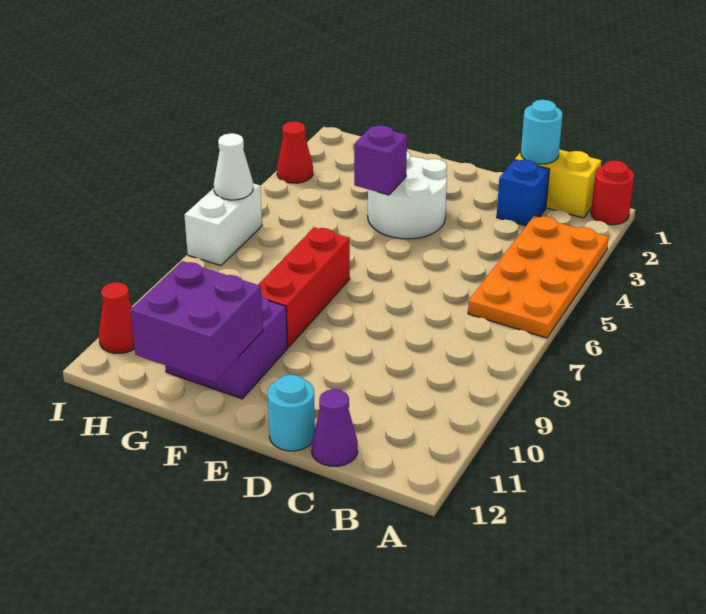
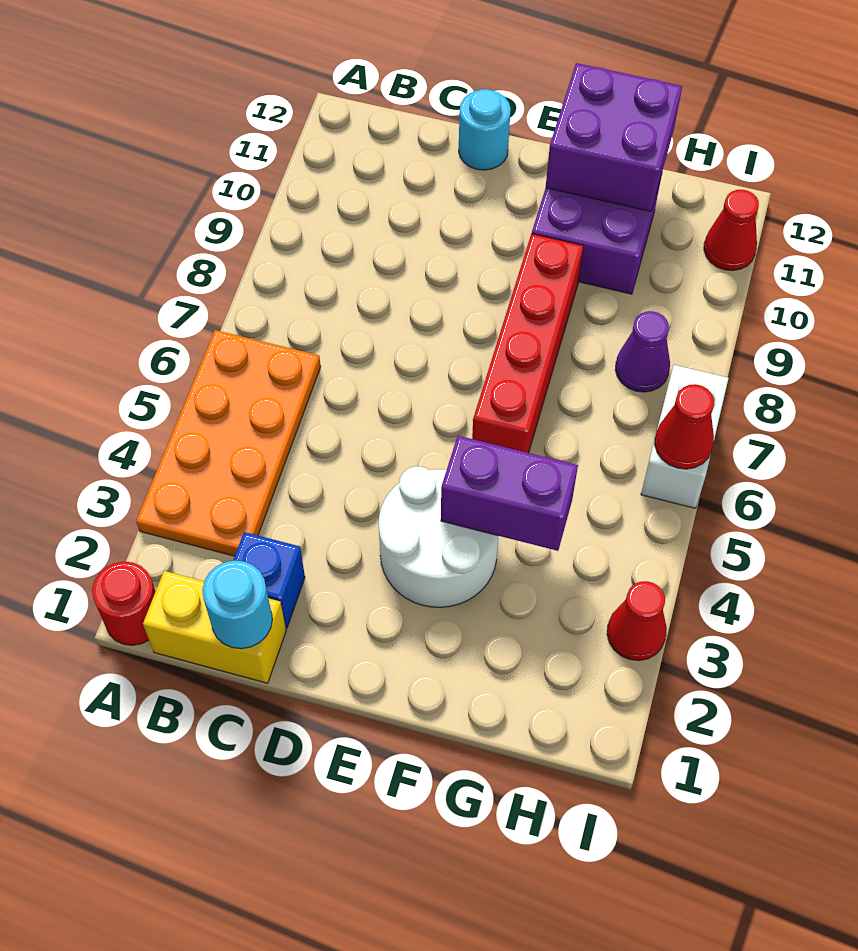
purple cone C12 level 1 -> purple cone H8 level 1
purple brick F4 level 2 -> purple brick F4:G4 level 2
red brick F7:F9 level 1 -> red brick F6:F9 level 1
white cone I6 level 2 -> red cone I6 level 2

